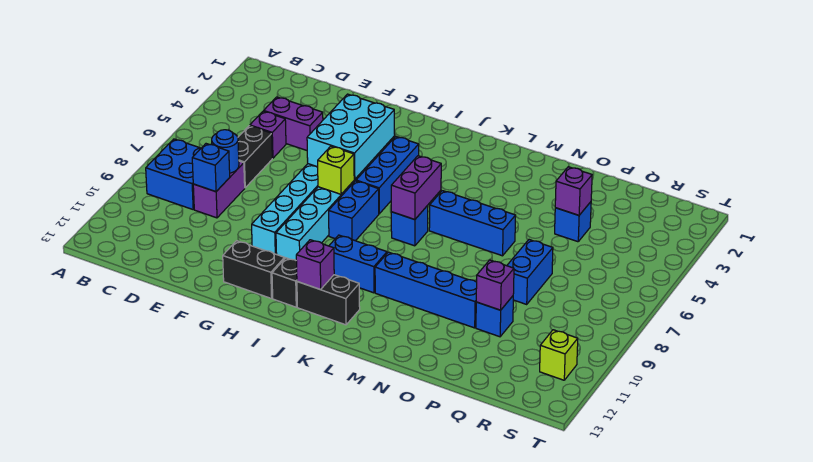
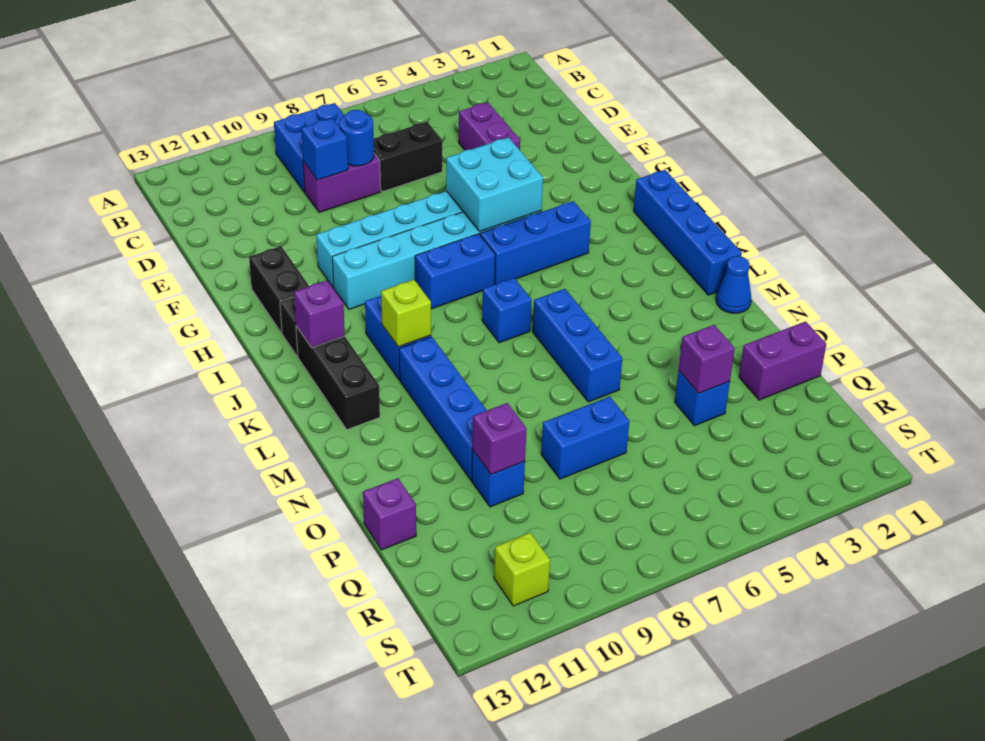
purple brick D5 level 1 -> purple brick P13 level 1
cyan brick G4:H6 level 2 -> cyan brick G5:H6 level 2
lime brick H7 level 2 -> lime brick K10 level 2
none -> blue brick I1:L1 level 1
black brick J12:K12 level 1 -> black brick J12:L12 level 1
purple brick K6:K7 level 2 -> purple brick P1:P2 level 1
none -> blue cone M1 level 1

